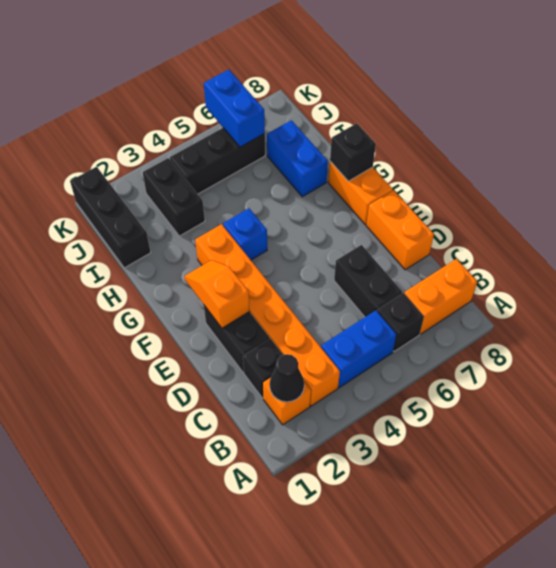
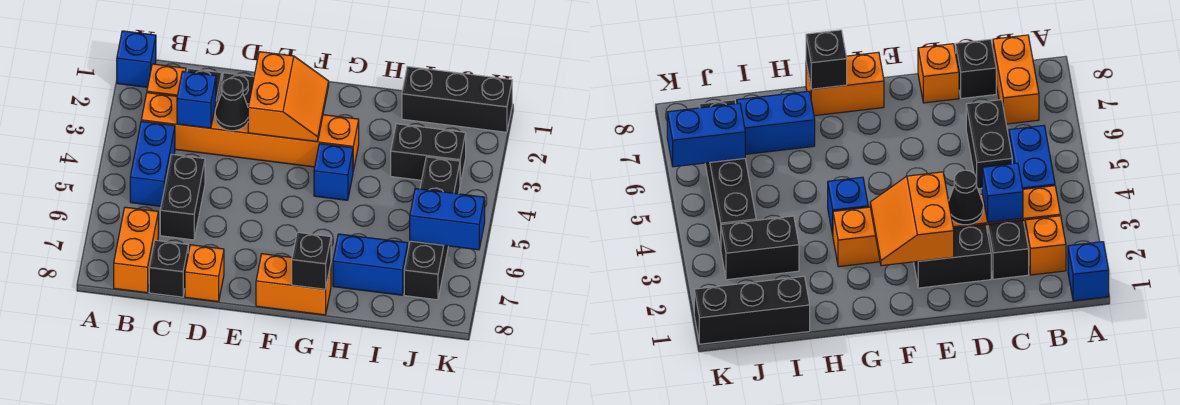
none -> blue brick A1 level 1
black cone B2 level 2 -> black cone D3 level 2
black brick B6 level 1 -> black brick C8 level 1
none -> blue brick C3 level 2
black brick C6:D6 level 1 -> black brick C5:C6 level 1
orange brick D8:E8 level 1 -> orange brick D8 level 1
orange slope E2:F2 level 2 top E -> orange slope E2:F3 level 2 top E
black brick J4:J6 level 1 -> black brick J4:J7 level 1

